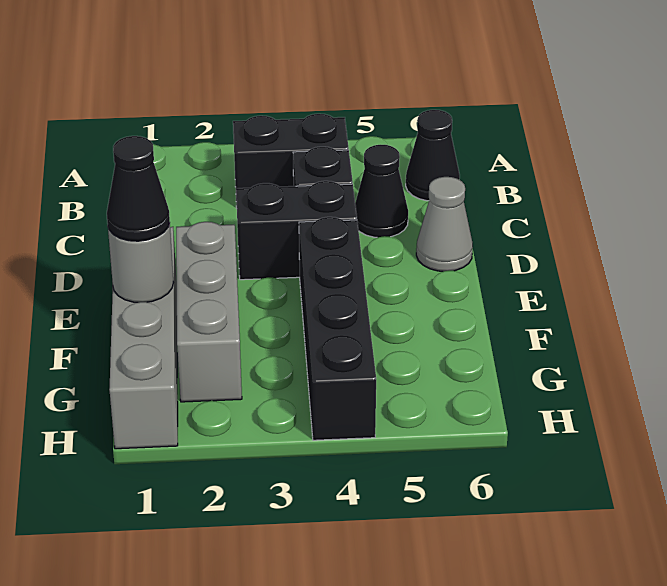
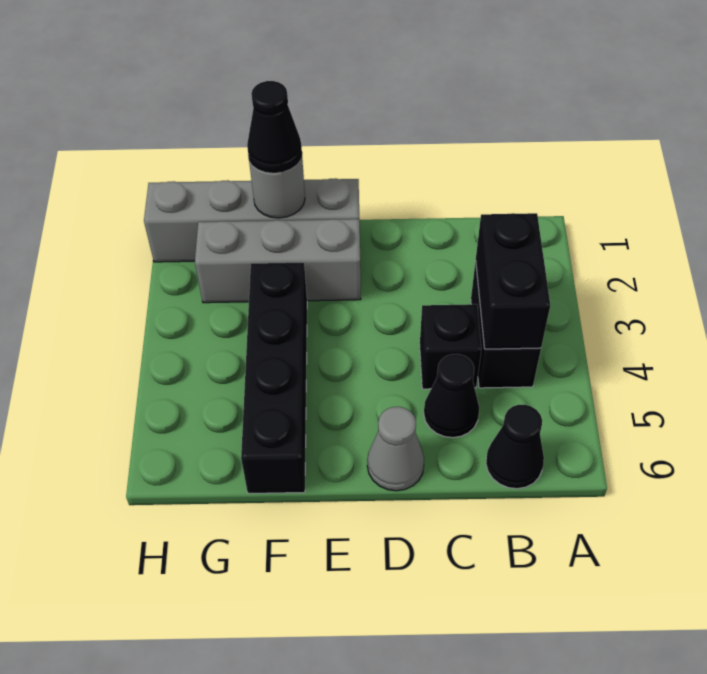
black brick D3:D4 level 1 -> black brick B3:B4 level 2
black brick E4:H4 level 1 -> black brick F3:F6 level 1

